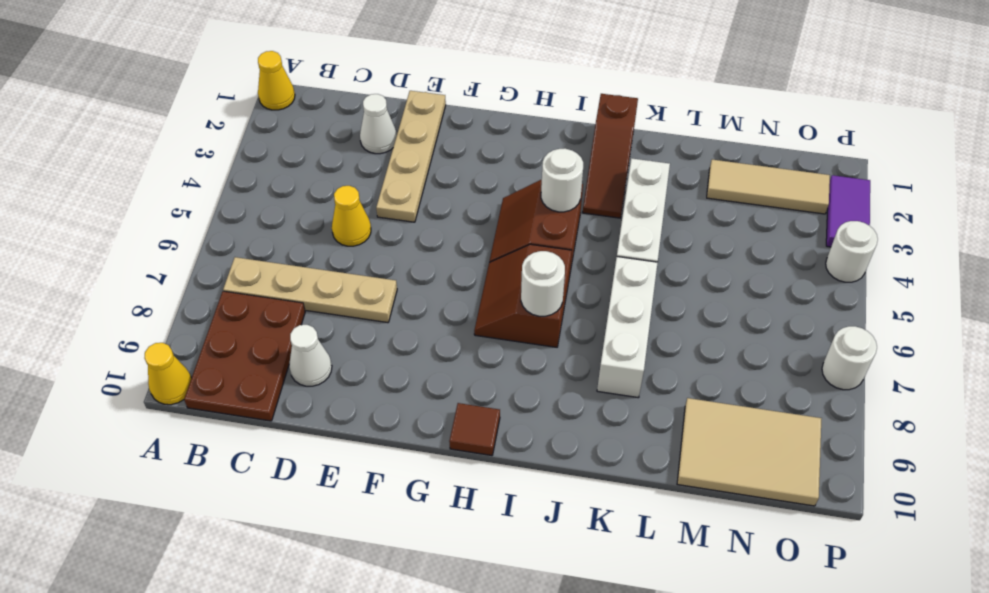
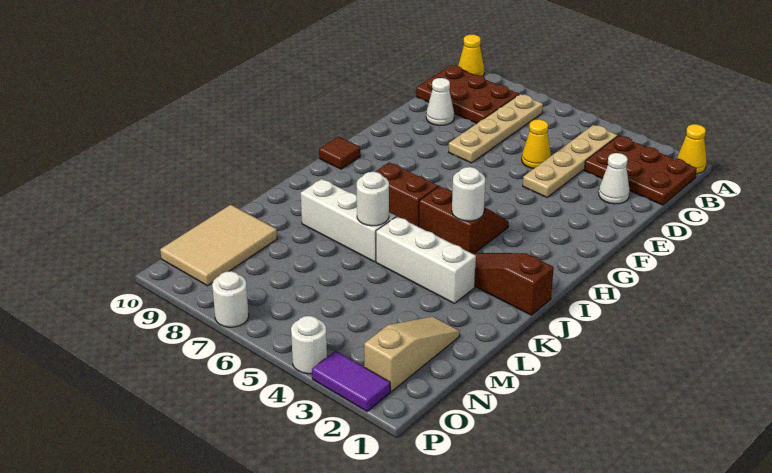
none -> brown plate B1:C3 level 1
tan plate E1:E4 level 1 -> tan plate B4:E4 level 1
white round brick I7 level 2 -> white round brick K6 level 2
tan tile M2:O2 level 1 -> tan slope M2:O2 level 1 top O

